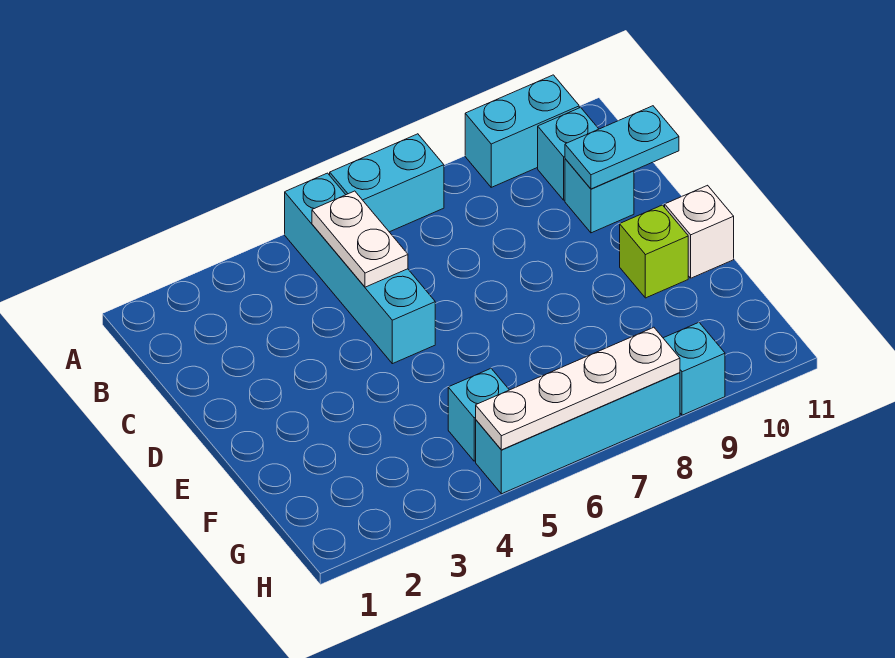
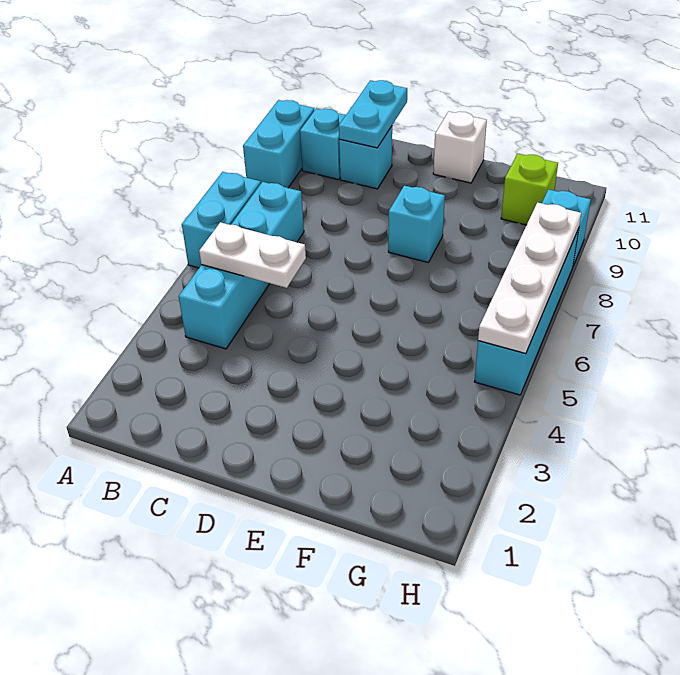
cyan brick A5:D5 level 1 -> cyan brick B4:B7 level 1
lime brick E10 level 1 -> lime brick G10 level 1
cyan brick G5 level 1 -> cyan brick E8 level 1

